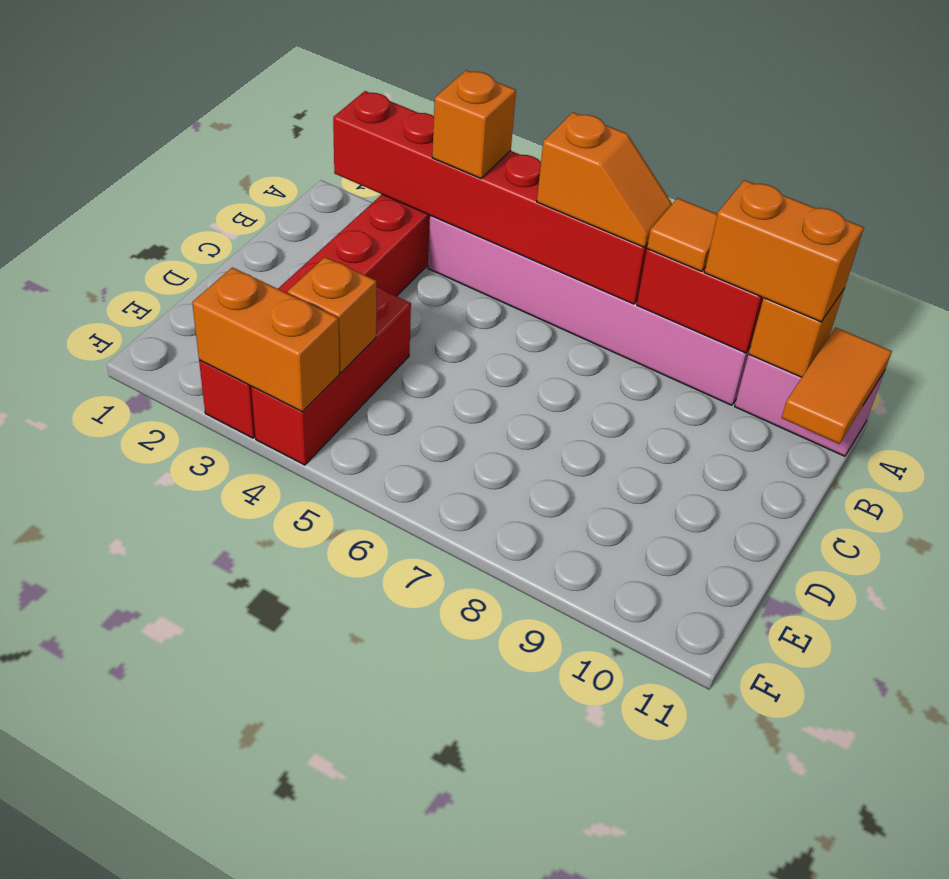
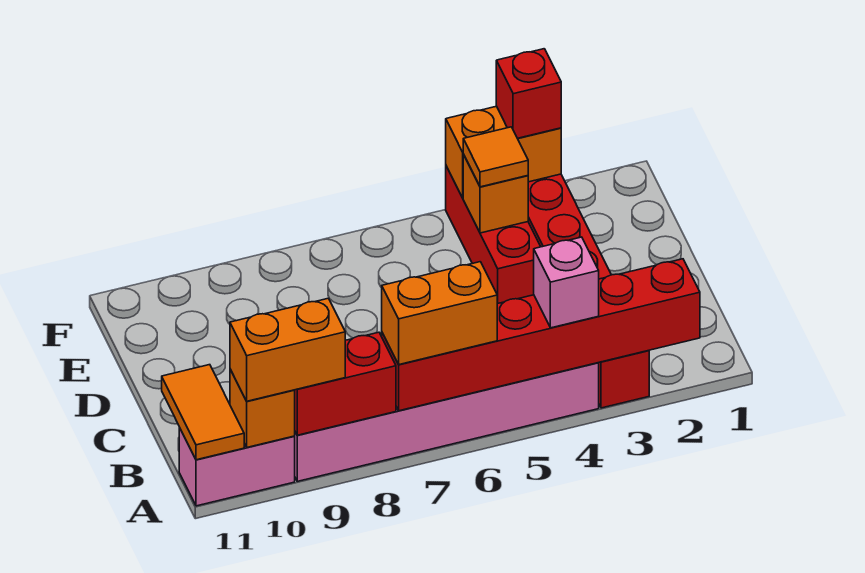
orange brick A4 level 3 -> pink brick A4 level 3
orange slope A6:A7 level 3 top 6 -> orange brick A6:A7 level 3
orange tile A8 level 3 -> orange tile E4 level 3
none -> red brick F3 level 3

